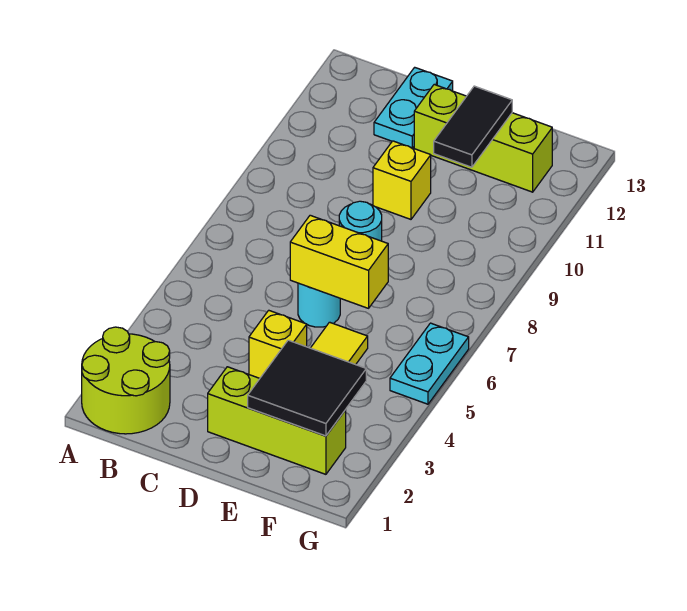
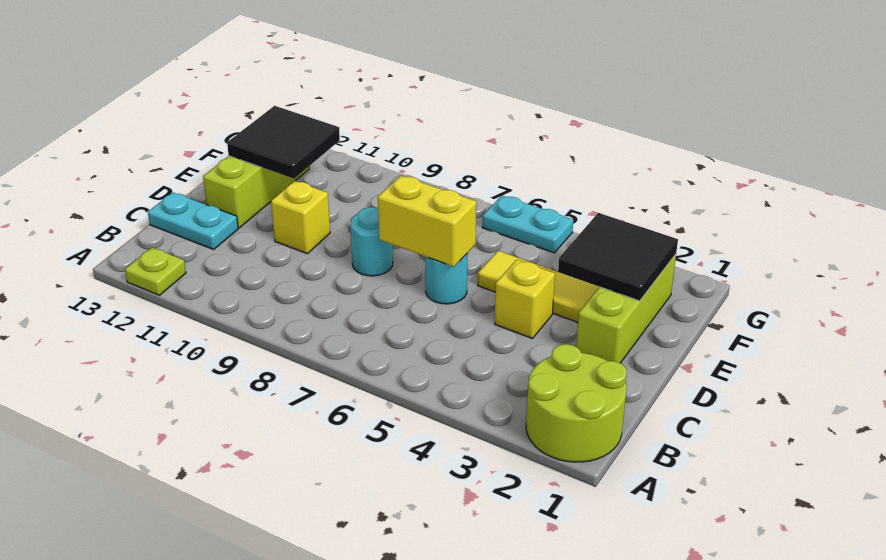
none -> lime plate A12 level 1
yellow brick D6:E6 level 2 -> yellow brick D6:D7 level 2
black tile E11:E12 level 2 -> black tile E11:F12 level 2

